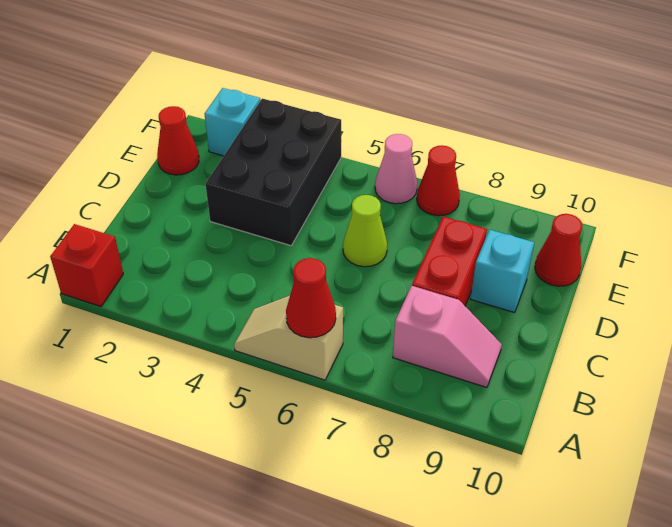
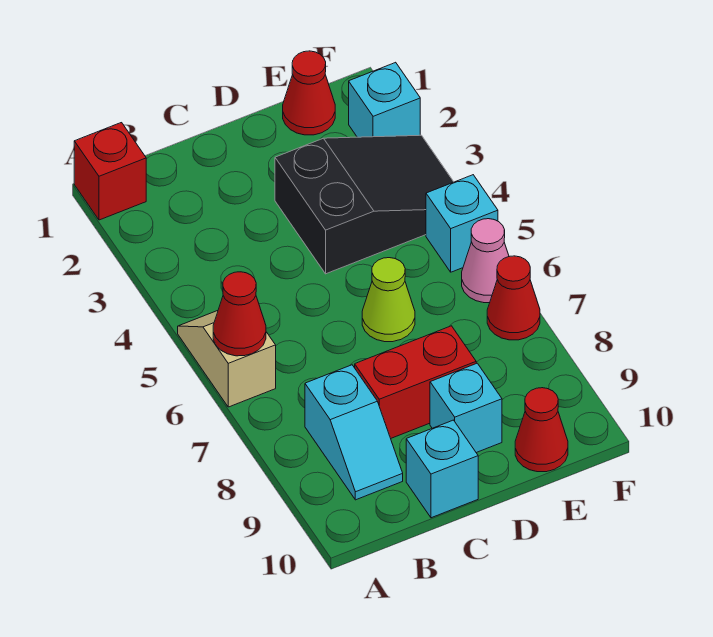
pink slope B8:B9 level 1 top 8 -> cyan slope B8:B9 level 1 top 8
none -> cyan brick C10 level 1
black brick D3:F4 level 1 -> black slope D3:F4 level 1 top D
none -> cyan brick F5 level 1

